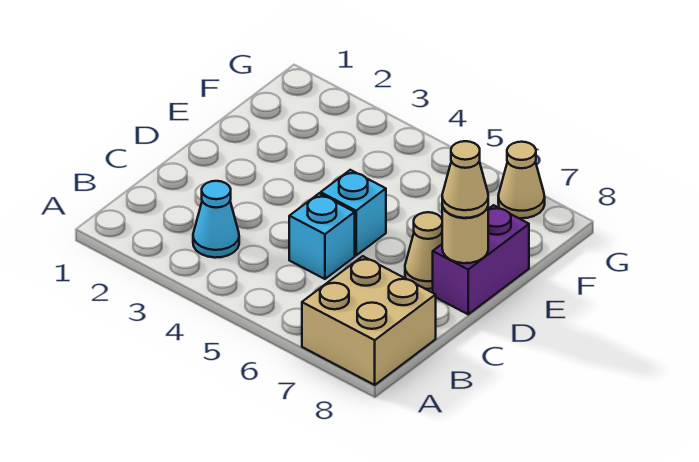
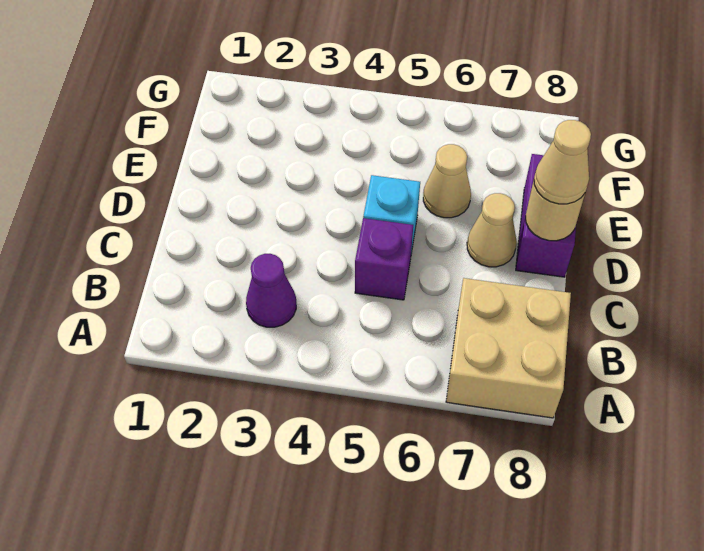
cyan cone B3 level 1 -> purple cone B3 level 1
cyan brick C5 level 1 -> purple brick C5 level 1
tan cone G7 level 1 -> tan cone E6 level 1

